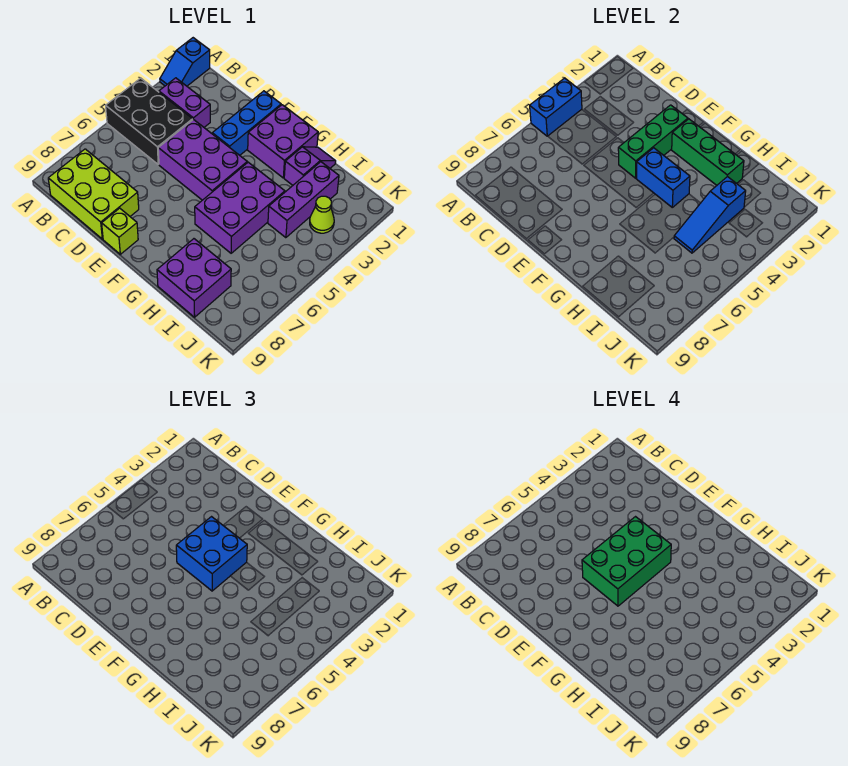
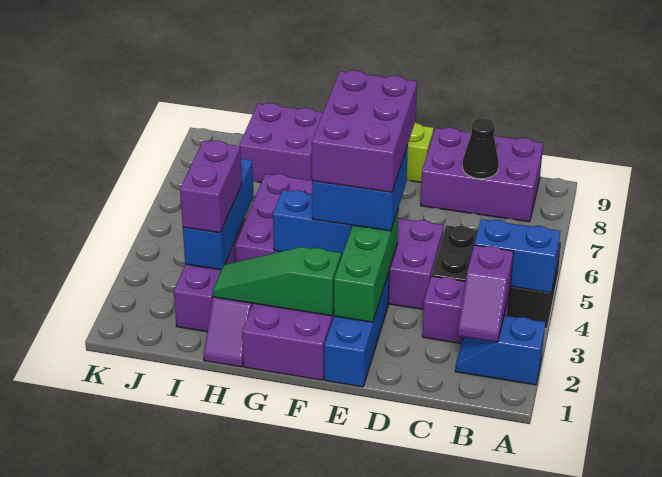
blue slope A1:A2 level 1 top 1 -> blue slope A2:B2 level 1 top A
blue brick A4:A5 level 2 -> blue brick A4:B4 level 2
none -> purple slope B2:B3 level 2 top 3
lime brick B8:D9 level 1 -> purple brick B8:D9 level 1
none -> black cone C8 level 2
green brick E4:F6 level 4 -> purple brick E4:F6 level 4
green brick F2:H2 level 2 -> green slope F2:H2 level 2 top F
blue slope I3:I5 level 2 top 3 -> blue brick I3:I5 level 2
none -> purple brick I3:I4 level 3
lime cone J3 level 1 -> none

